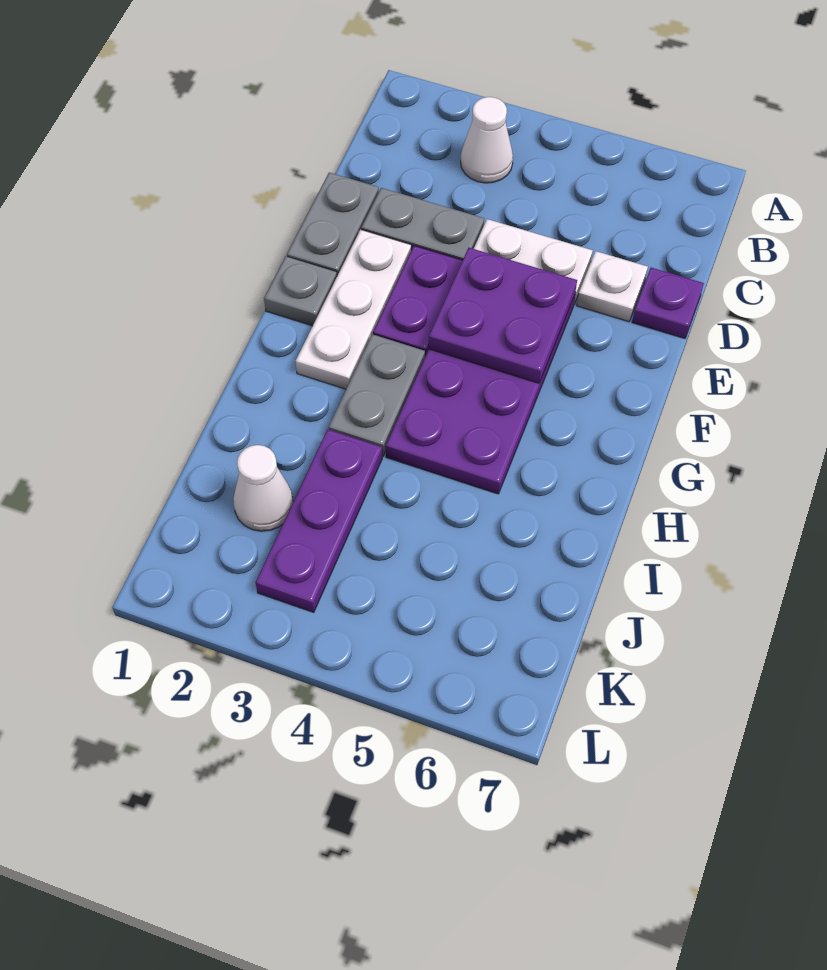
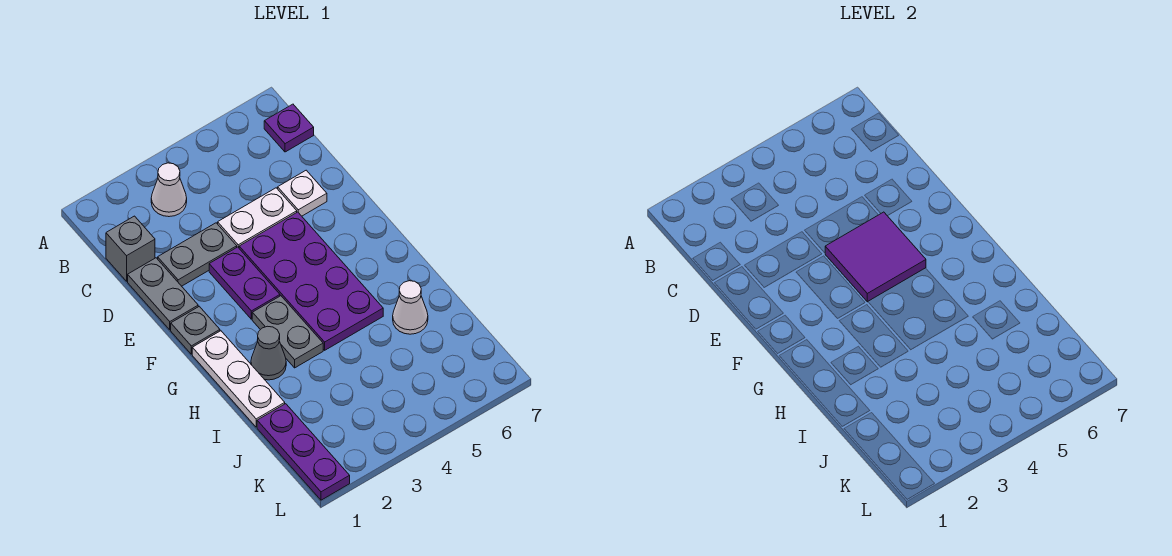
none -> grey brick C1 level 1
purple plate D7 level 1 -> purple plate B7 level 1
white plate E2:G2 level 1 -> white plate G1:I1 level 1
purple plate E4:F5 level 2 -> purple tile E4:F5 level 2
none -> grey cone H2 level 1
purple plate I3:K3 level 1 -> purple plate J1:L1 level 1
white cone J2 level 1 -> white cone I6 level 1

